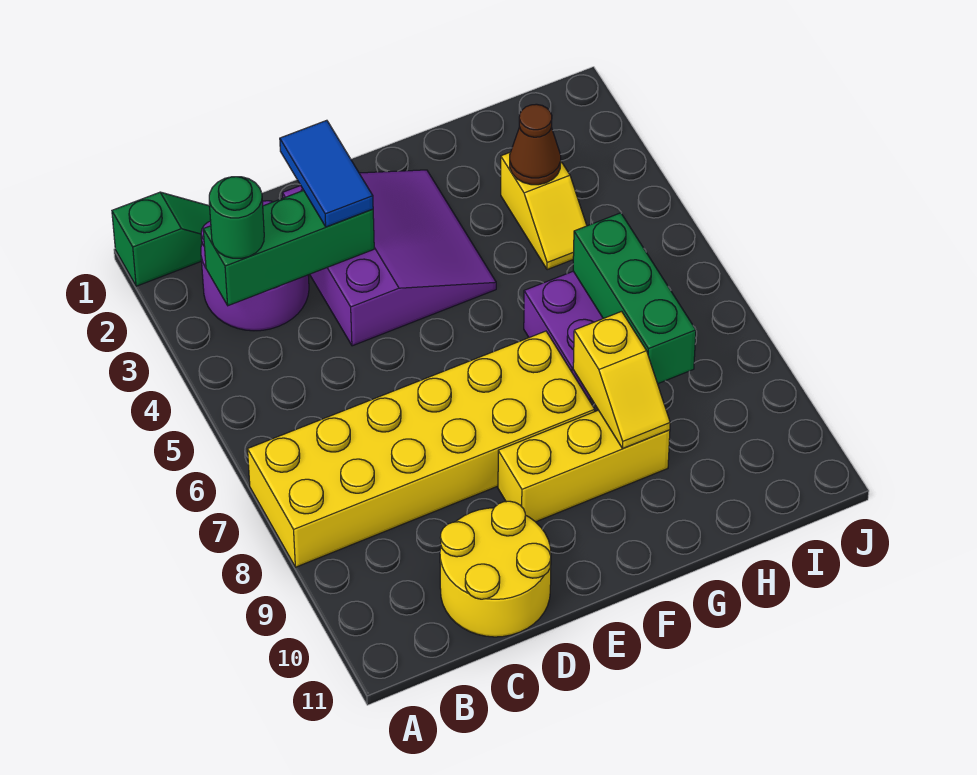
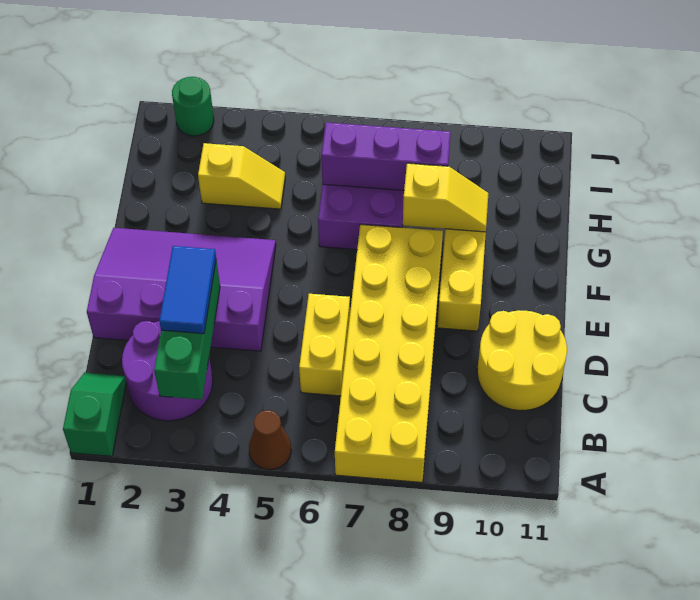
green round brick B3 level 3 -> green round brick J2 level 1
none -> yellow brick C6:D6 level 1
purple slope D2:F4 level 1 top D -> purple slope D1:F4 level 1 top D
blue tile D2:D3 level 3 -> blue tile C3:D3 level 3
brown cone H3 level 2 -> brown cone A5 level 1
green brick H6:H8 level 2 -> purple brick H6:H8 level 2

